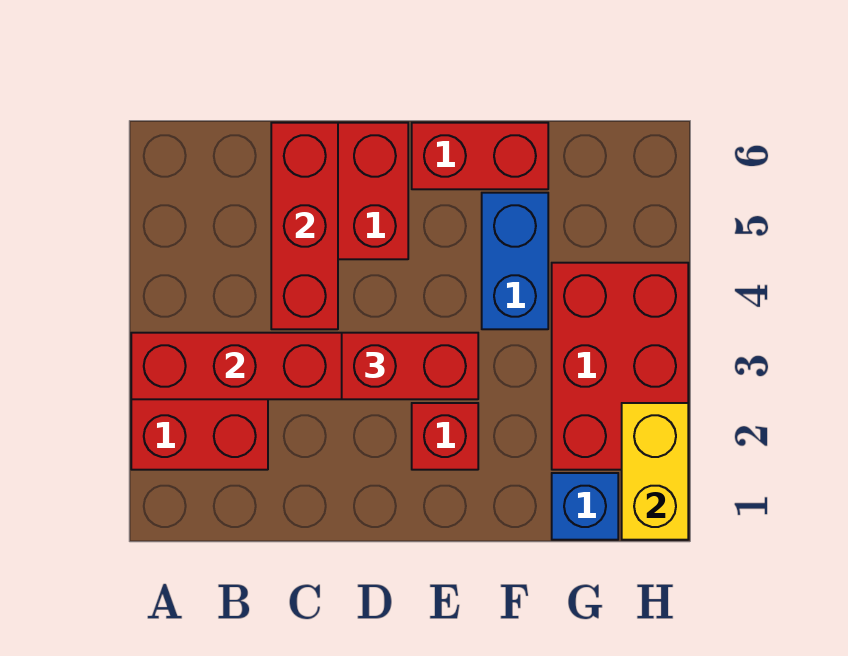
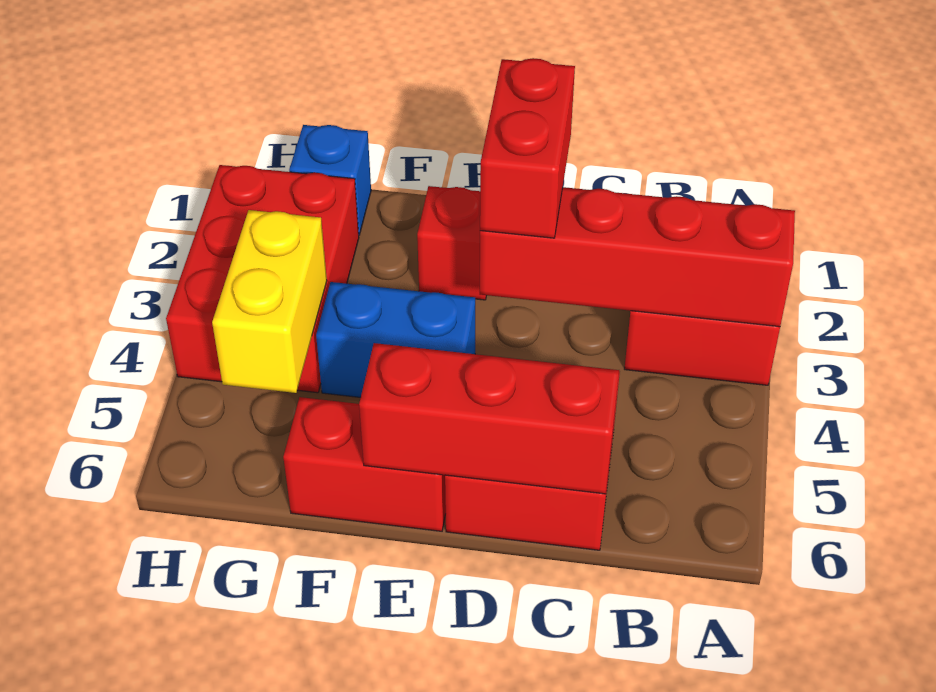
red brick C4:C6 level 2 -> red brick C6:E6 level 2
red brick D3:E3 level 3 -> red brick D2:D3 level 3
blue brick F4:F5 level 1 -> blue brick E4:F4 level 1
yellow brick H1:H2 level 2 -> yellow brick G4:G5 level 2

